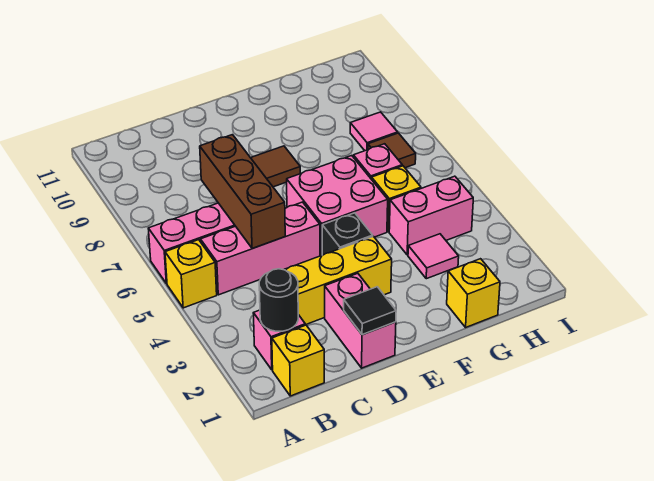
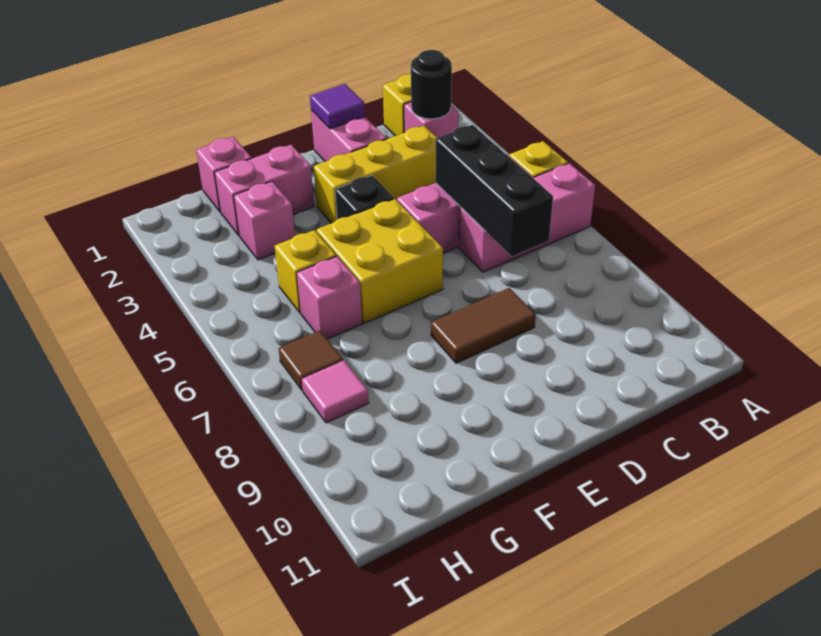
brown brick C5:C7 level 2 -> black brick C5:C7 level 2
black tile D1 level 2 -> purple tile D1 level 2
pink brick E5:F6 level 1 -> yellow brick E5:F6 level 1
yellow brick G1 level 1 -> pink brick G1 level 1
pink tile G3 level 1 -> pink brick G3 level 1
pink brick G4:H4 level 1 -> pink brick F2:G2 level 1

